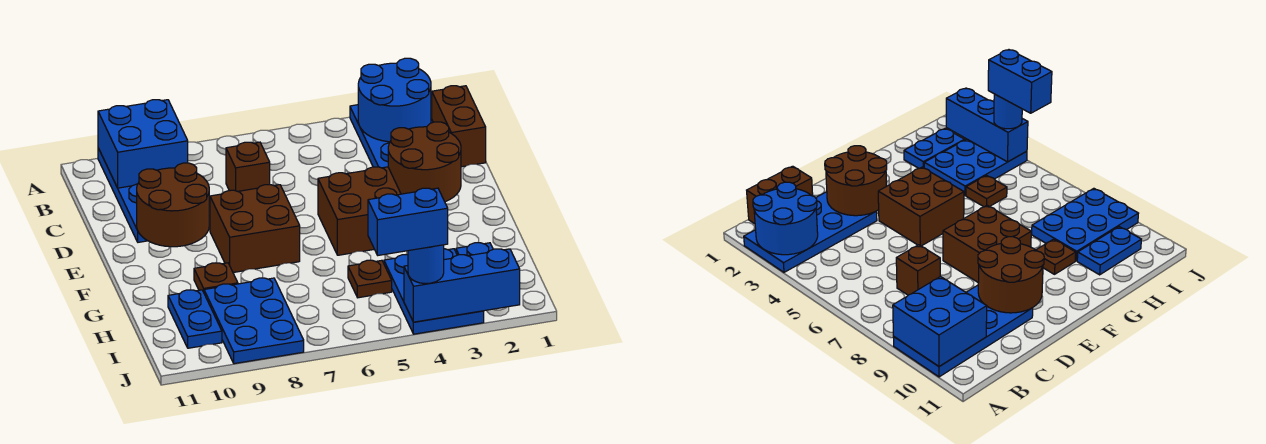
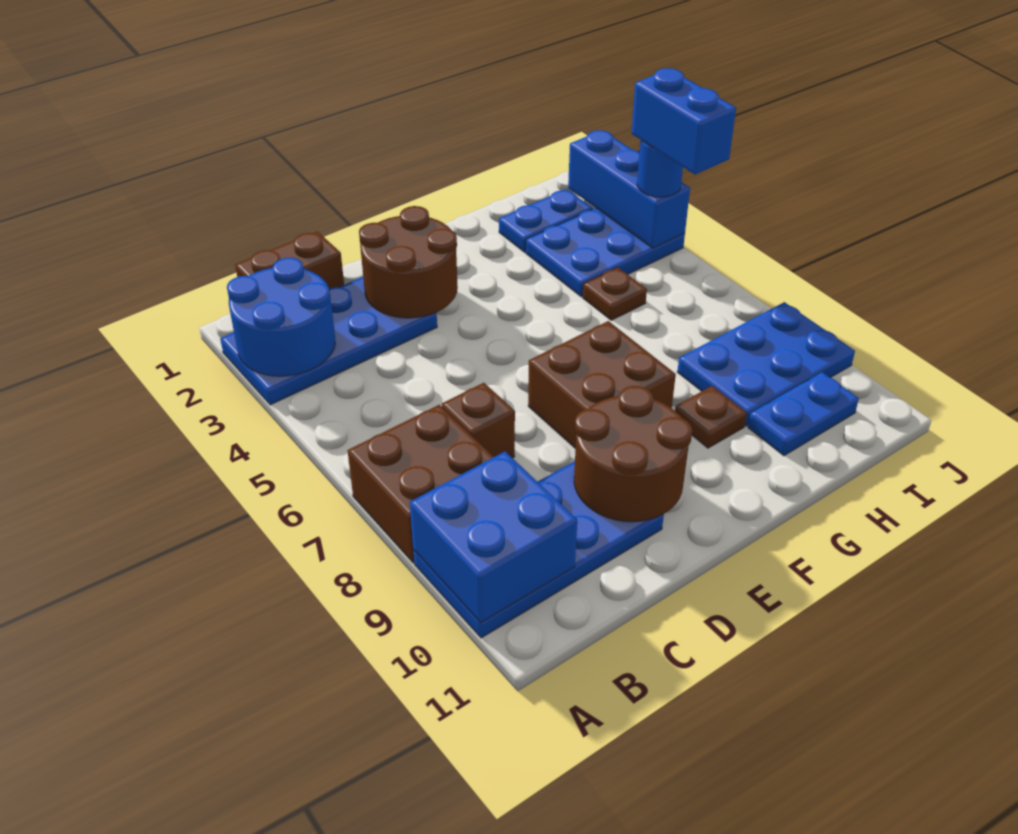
brown brick E4:F5 level 1 -> brown brick A7:B8 level 1

